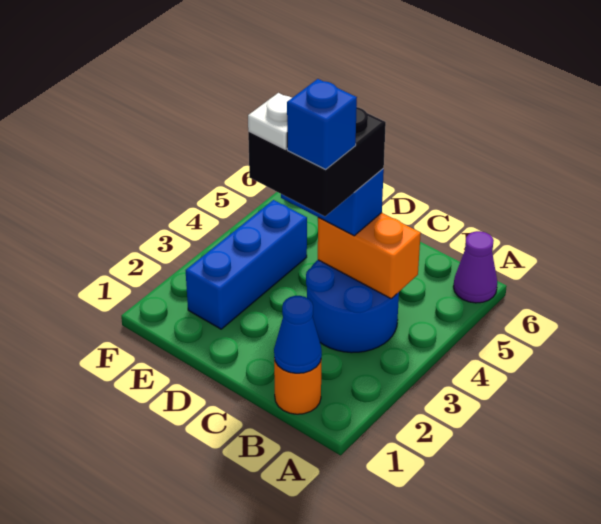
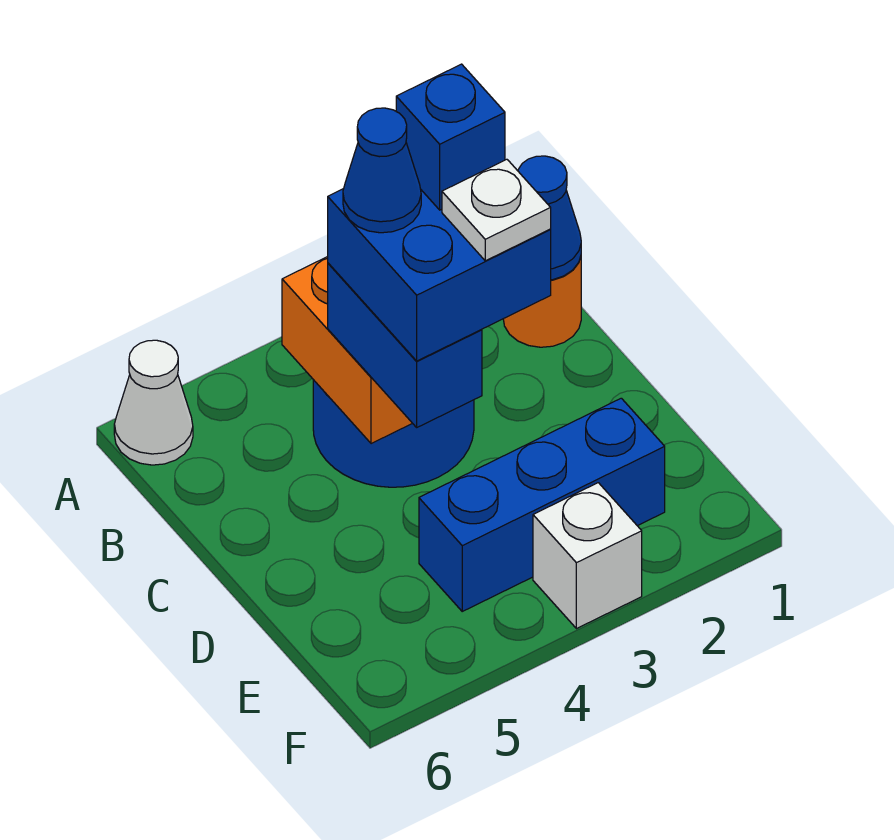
purple cone A6 level 1 -> white cone A6 level 1
black brick C3:D4 level 4 -> blue brick C3:D4 level 4
none -> blue cone C4 level 5
none -> white brick F3 level 1

